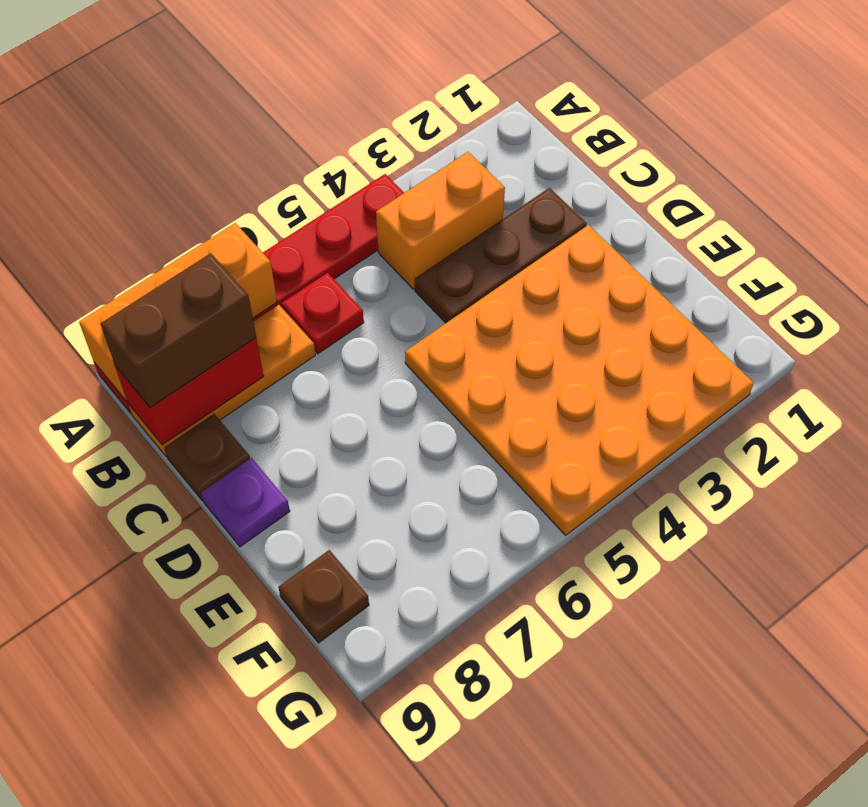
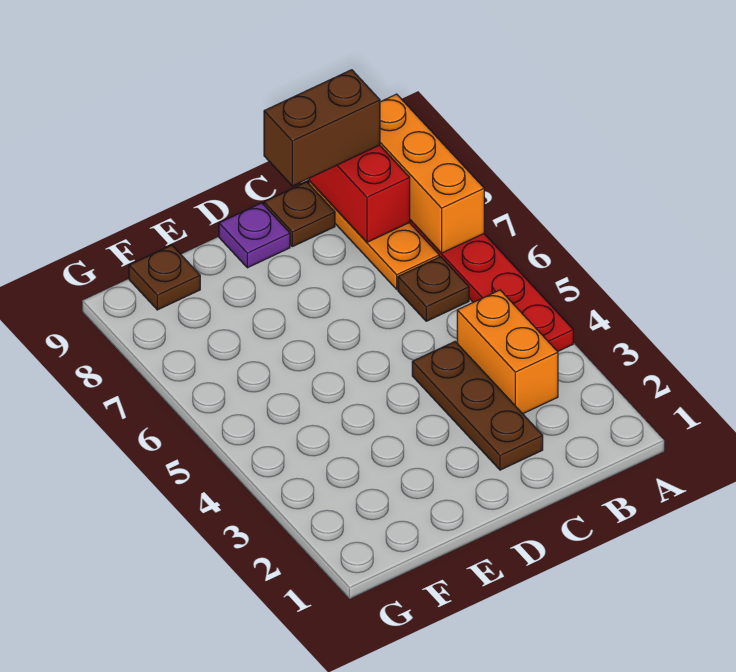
red plate B6 level 1 -> brown plate B6 level 1
brown brick B8:B9 level 3 -> brown brick B9:C9 level 3
orange plate D2:G5 level 1 -> none

